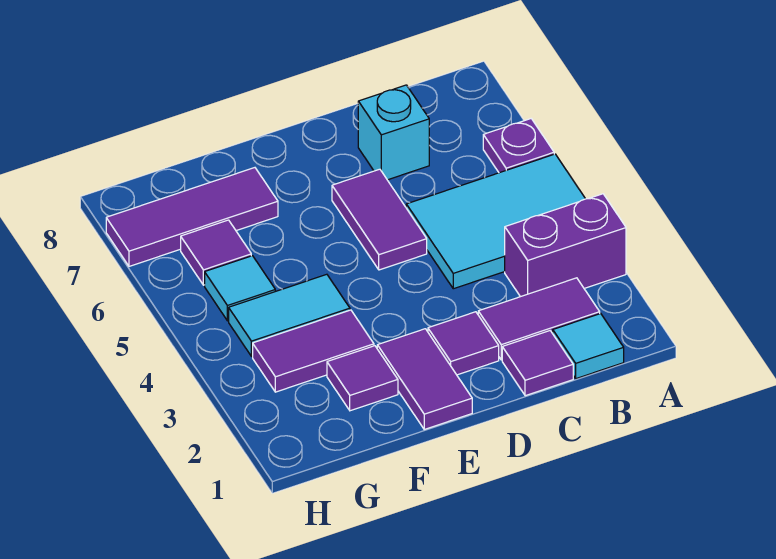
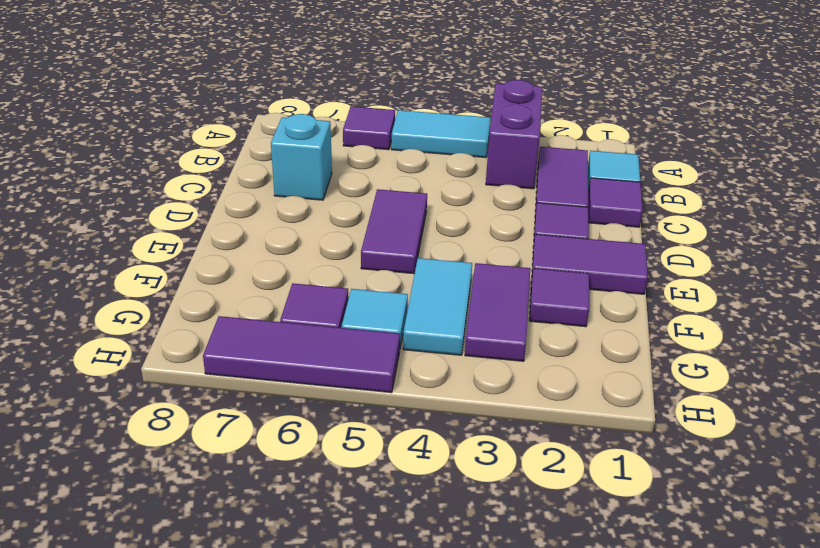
cyan tile A4:C5 level 1 -> cyan tile A4:A5 level 1
purple plate A6 level 1 -> purple tile A6 level 1
purple tile D5:D6 level 1 -> purple tile D5:E5 level 1
purple tile F7:H7 level 1 -> purple tile H5:H7 level 1

